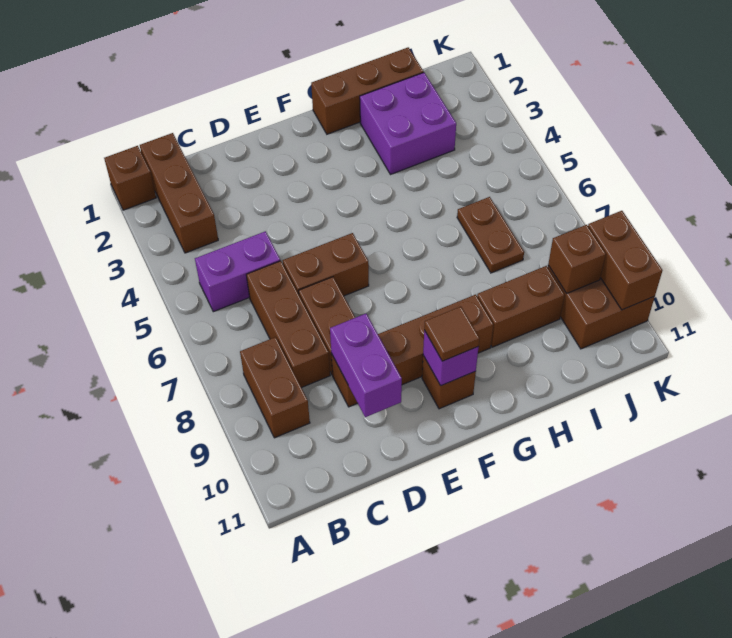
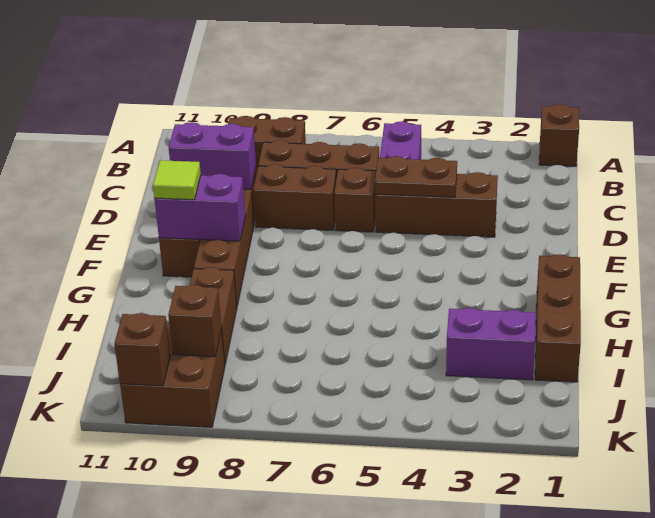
brown brick B1:B3 level 1 -> brown brick D3:D5 level 1
brown brick D6:E6 level 1 -> brown brick D6 level 1
purple brick F10 level 2 -> purple brick F9:F10 level 2
brown tile F10 level 3 -> lime tile F10 level 3
purple brick H2:I3 level 1 -> purple brick I2:I3 level 1
brown plate I6:I7 level 1 -> brown plate D4:D5 level 2
brown brick K9:K10 level 2 -> brown brick K10 level 2

